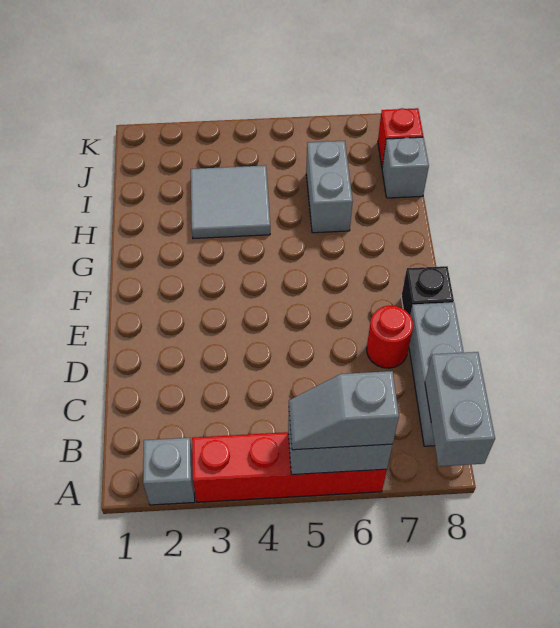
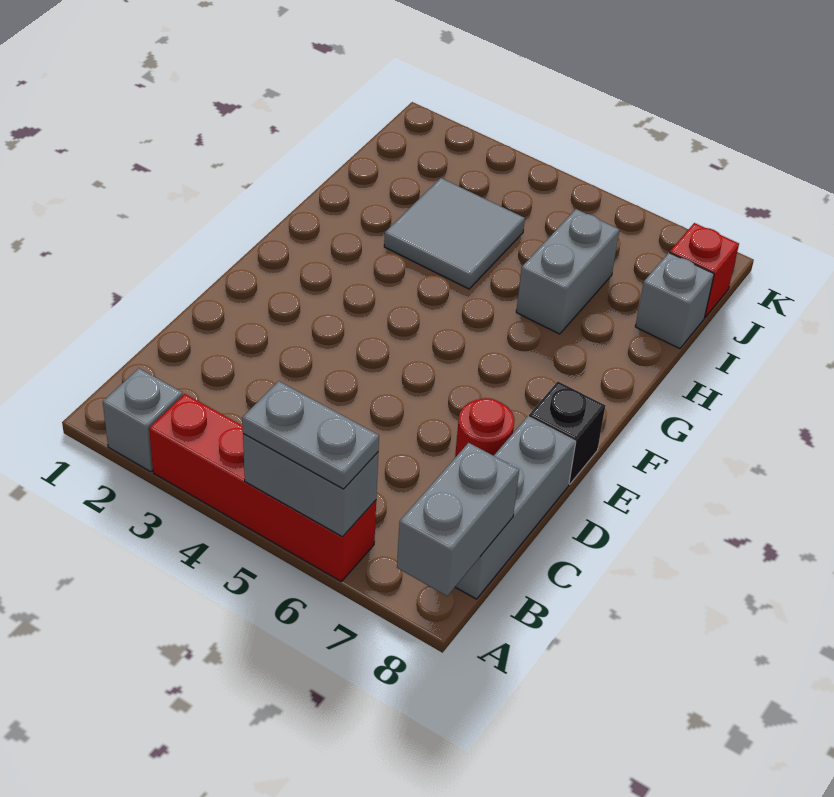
grey slope A5:A6 level 3 top 6 -> grey plate A5:A6 level 3

